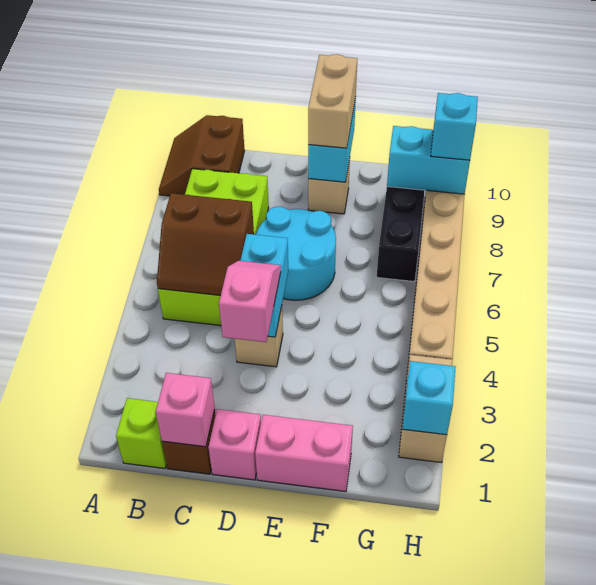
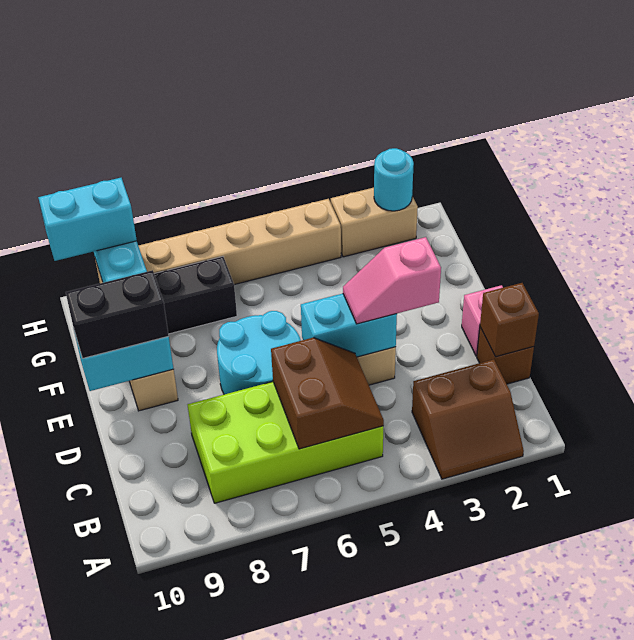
brown slope A9:B10 level 1 top B -> brown slope A2:B3 level 1 top B
lime brick B1 level 1 -> none
pink brick C1 level 2 -> brown brick C1 level 2
pink brick E1:F1 level 1 -> none
tan brick E9:E10 level 3 -> black brick E9:E10 level 3
cyan brick H2 level 2 -> cyan round brick H2 level 2
cyan brick H9 level 3 -> cyan brick H9:H10 level 3

